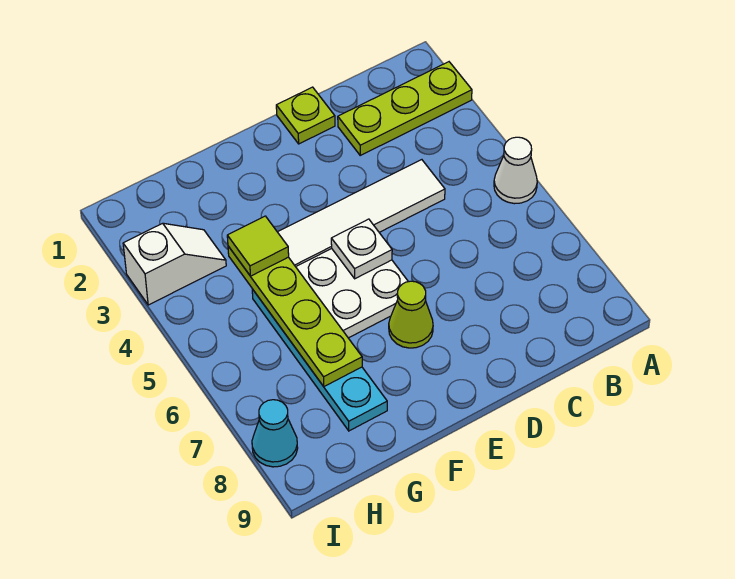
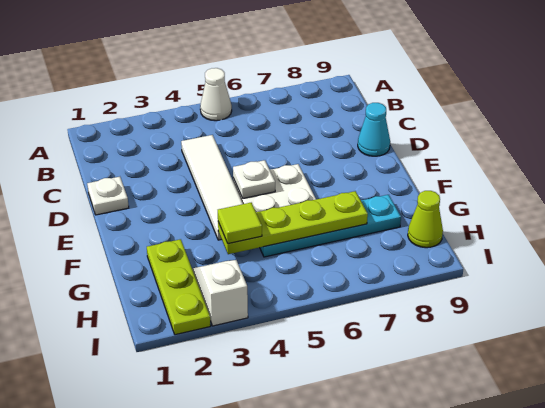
lime plate A2:C2 level 1 -> lime plate G2:I2 level 1
lime plate D1 level 1 -> white plate D1 level 1
lime cone E7 level 1 -> lime cone H9 level 1
cyan cone I8 level 1 -> cyan cone D9 level 1

